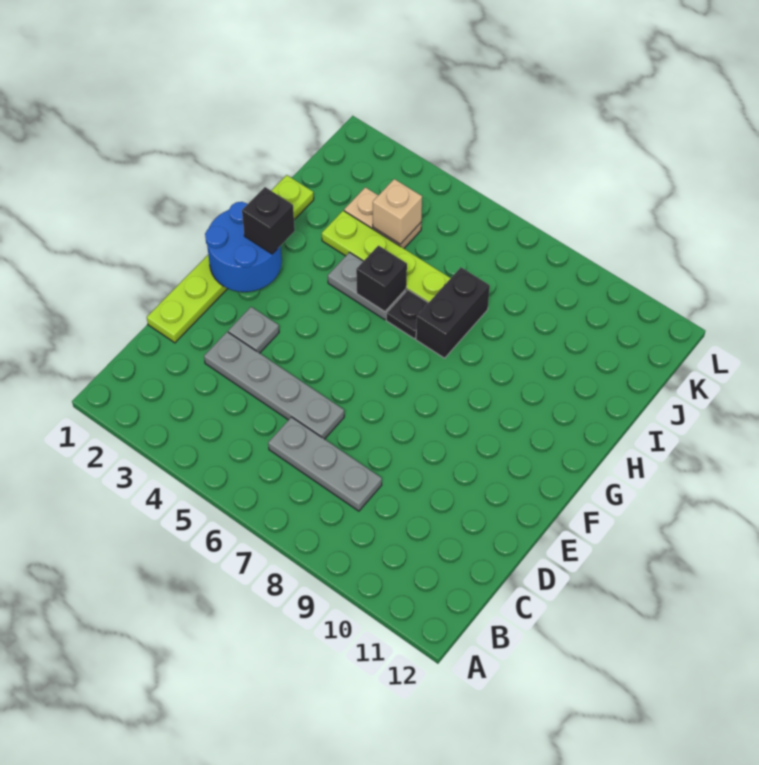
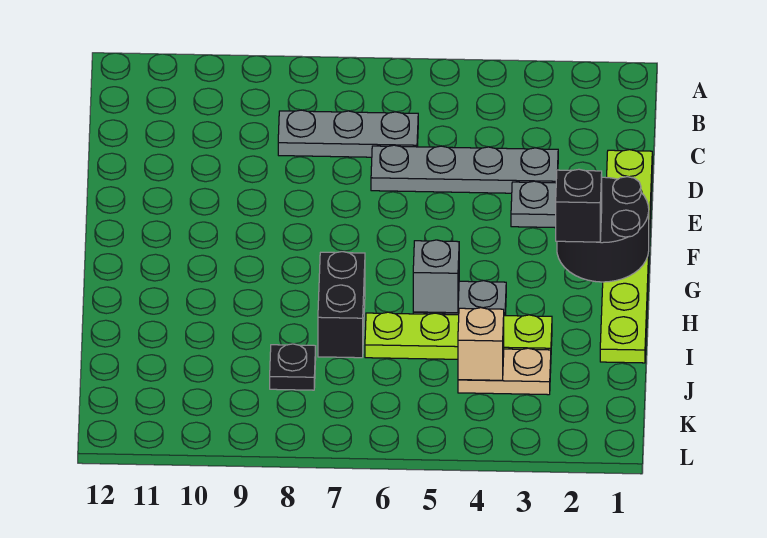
blue round brick F1:G2 level 2 -> black round brick F1:G2 level 2
black brick H5 level 2 -> grey brick H5 level 2
black plate H6 level 1 -> black plate J8 level 1

